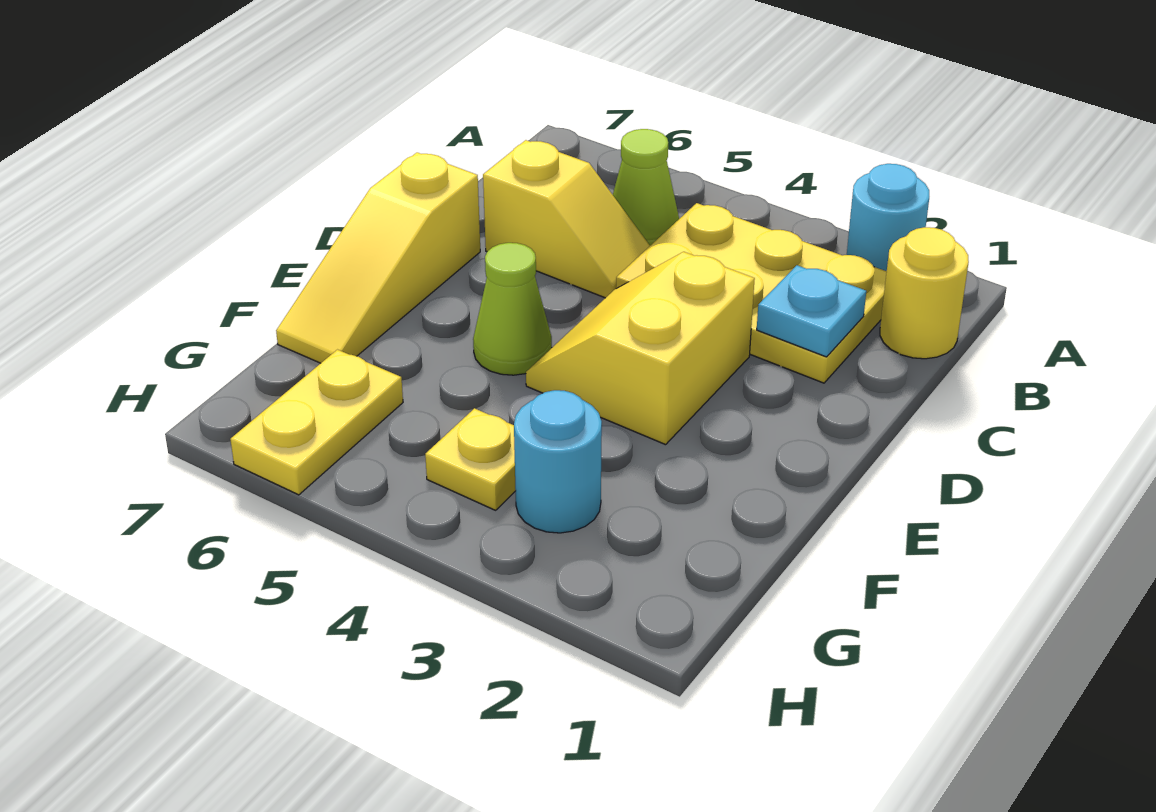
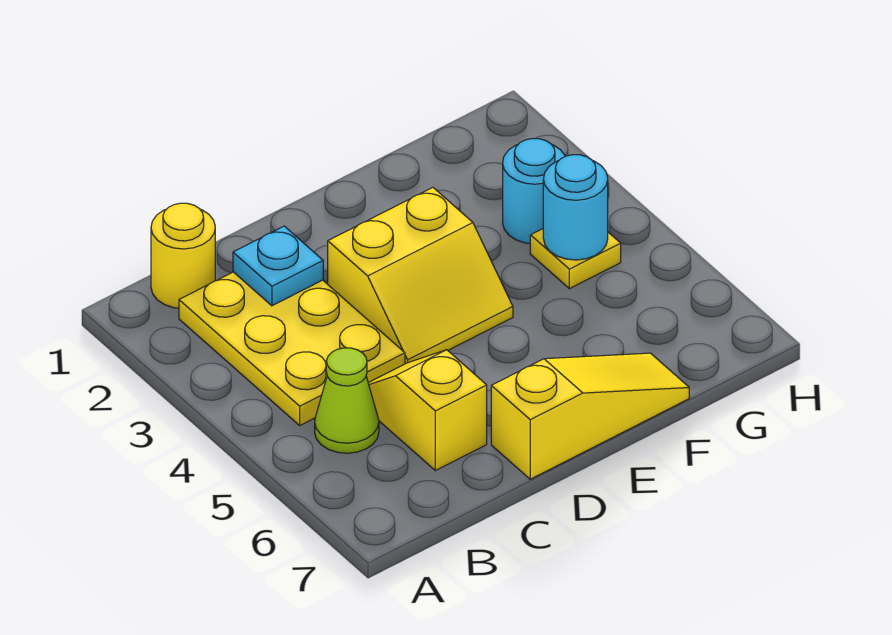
cyan round brick A2 level 1 -> cyan round brick G4 level 2
lime cone E5 level 1 -> none
yellow plate G6:H6 level 1 -> none

